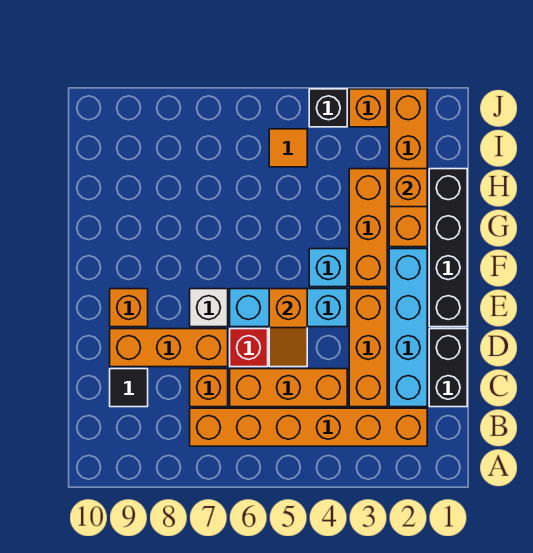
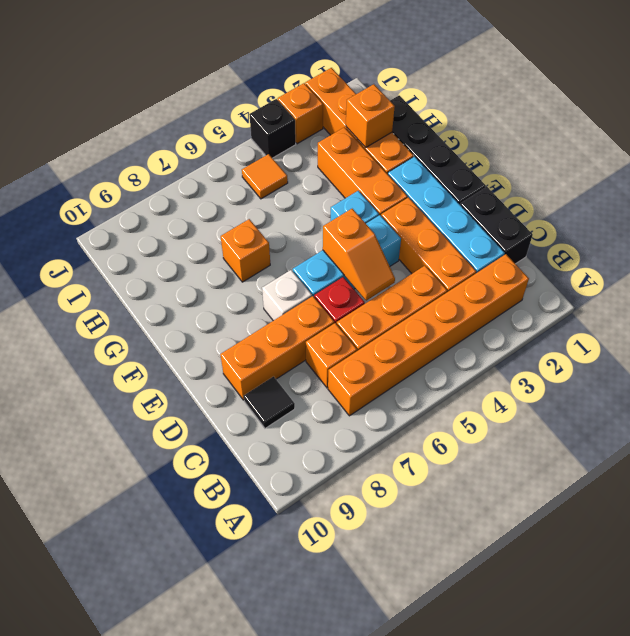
orange brick E9 level 1 -> orange brick G7 level 1

